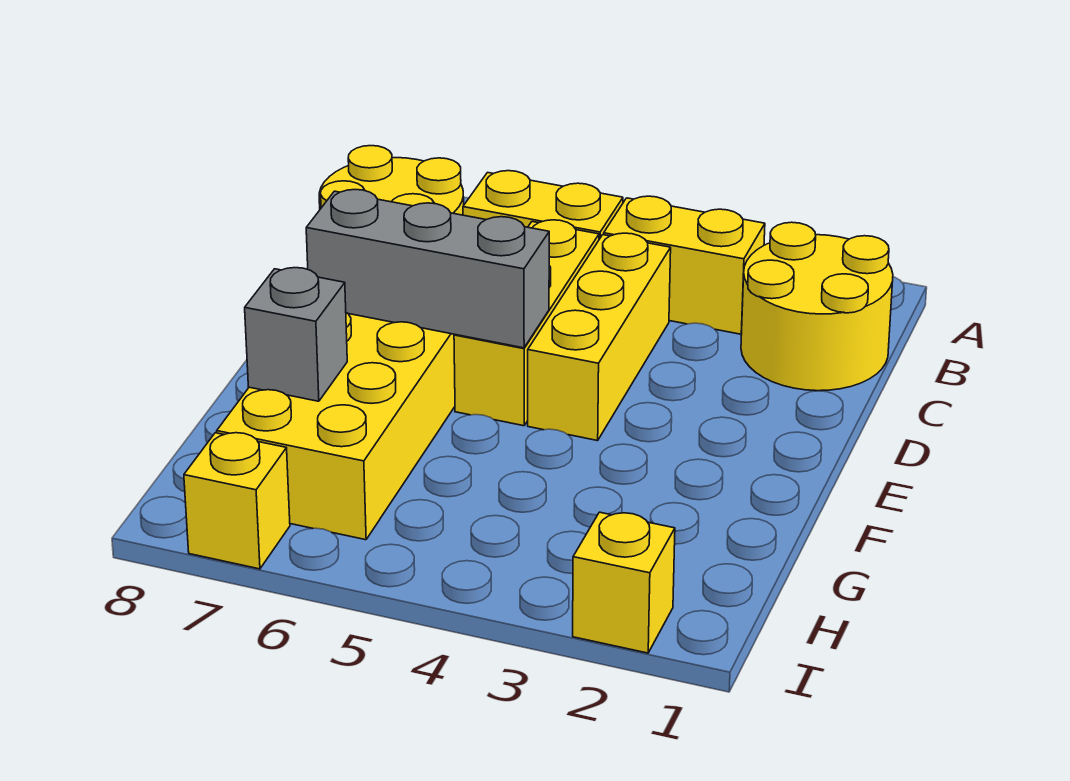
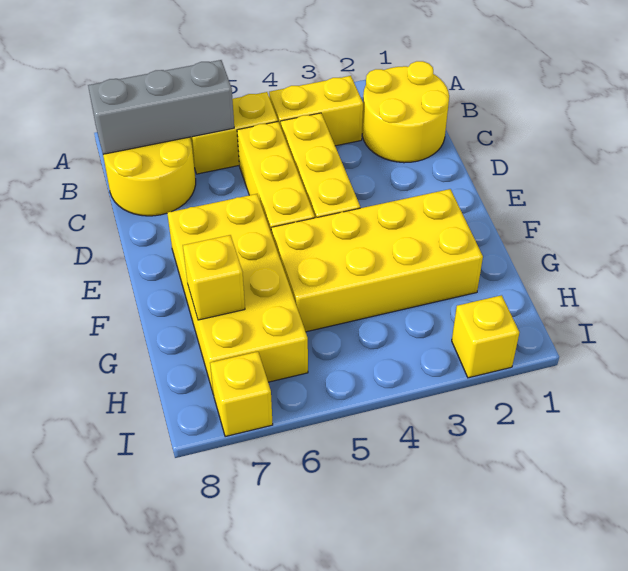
grey brick E5:E7 level 2 -> grey brick B6:B8 level 2
none -> yellow brick F2:G5 level 1
grey brick G7 level 2 -> yellow brick G7 level 2

